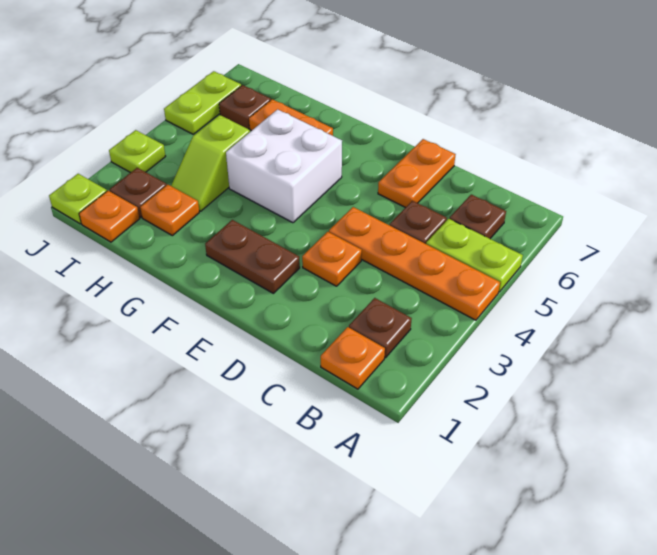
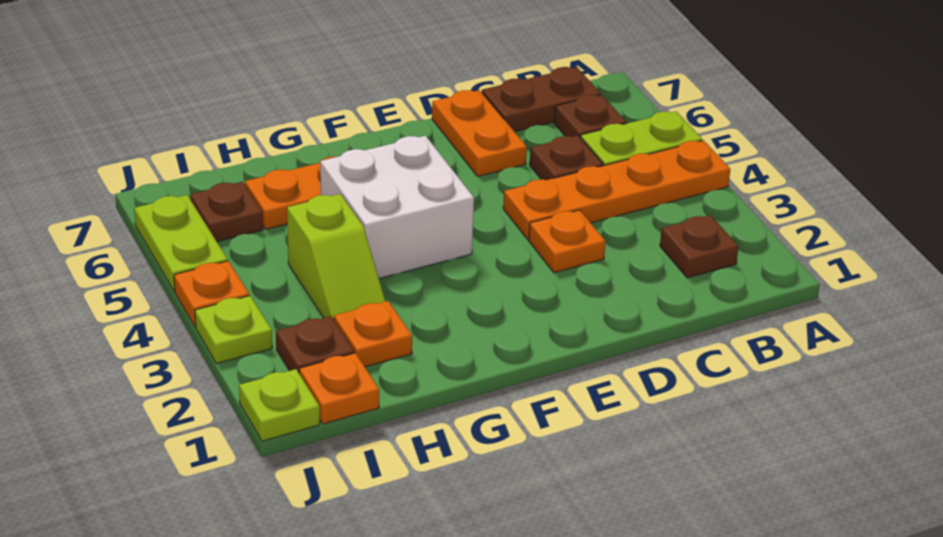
orange plate B1 level 1 -> orange plate J4 level 1
brown plate E2:F2 level 1 -> brown plate B7:C7 level 1

